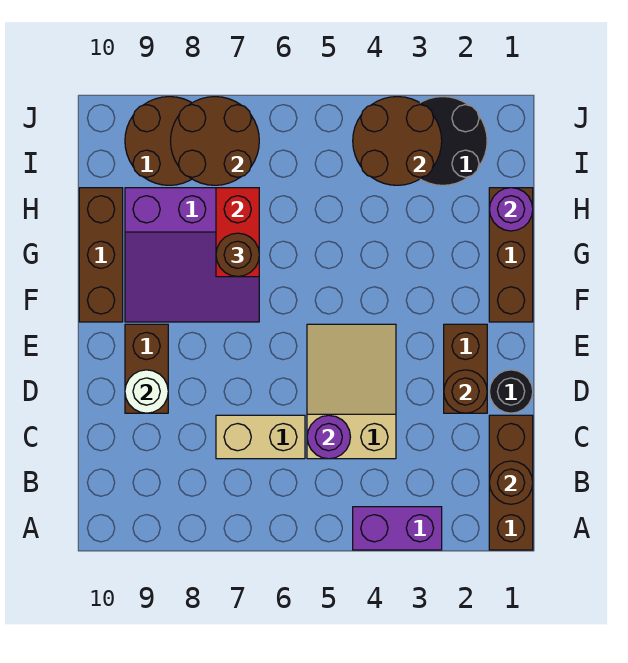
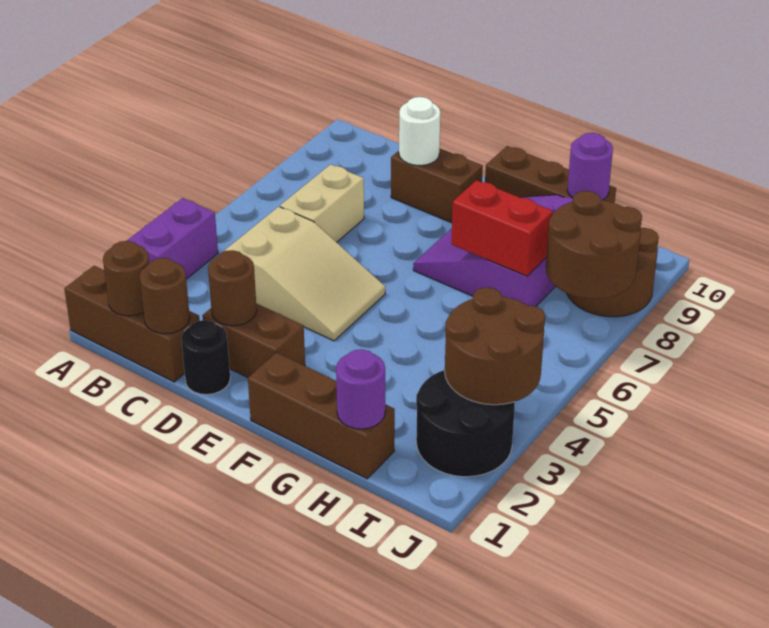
purple round brick C5 level 2 -> purple round brick H10 level 2
brown round brick G7 level 3 -> brown round brick C1 level 2

